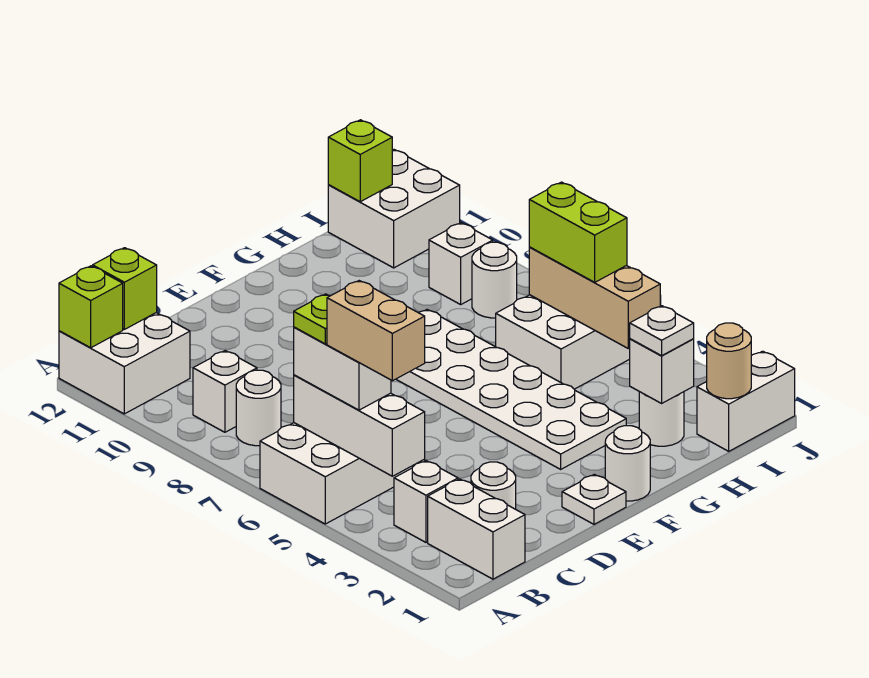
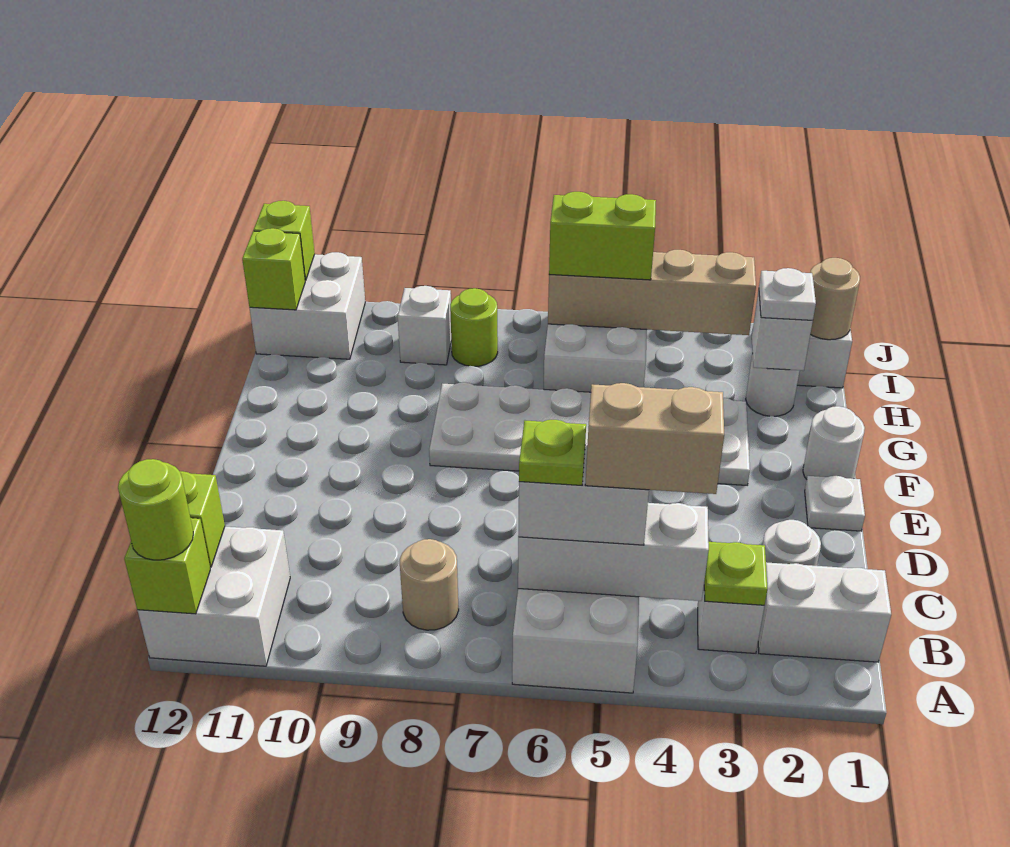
none -> lime round brick A12 level 3
none -> lime plate B3 level 2
white round brick B8 level 1 -> tan round brick B8 level 1
white brick B9 level 1 -> none
tan brick I4:I6 level 2 -> tan brick I3:I6 level 2
white round brick I8 level 1 -> lime round brick I8 level 1
none -> lime brick J12 level 2

